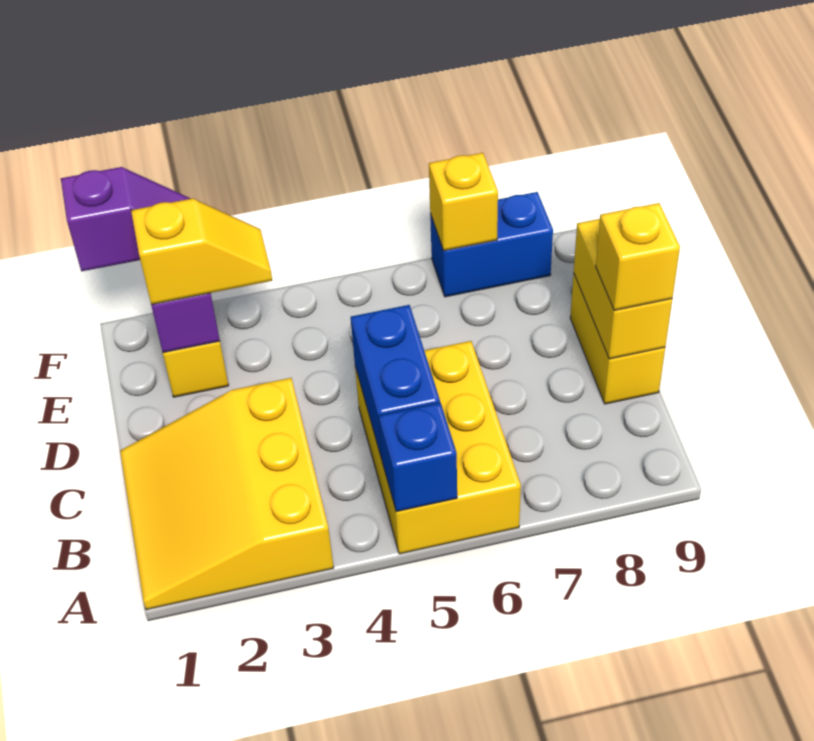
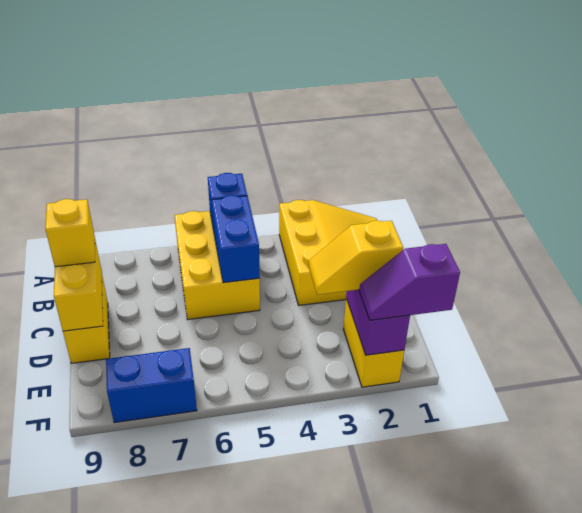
yellow brick F7 level 2 -> none

